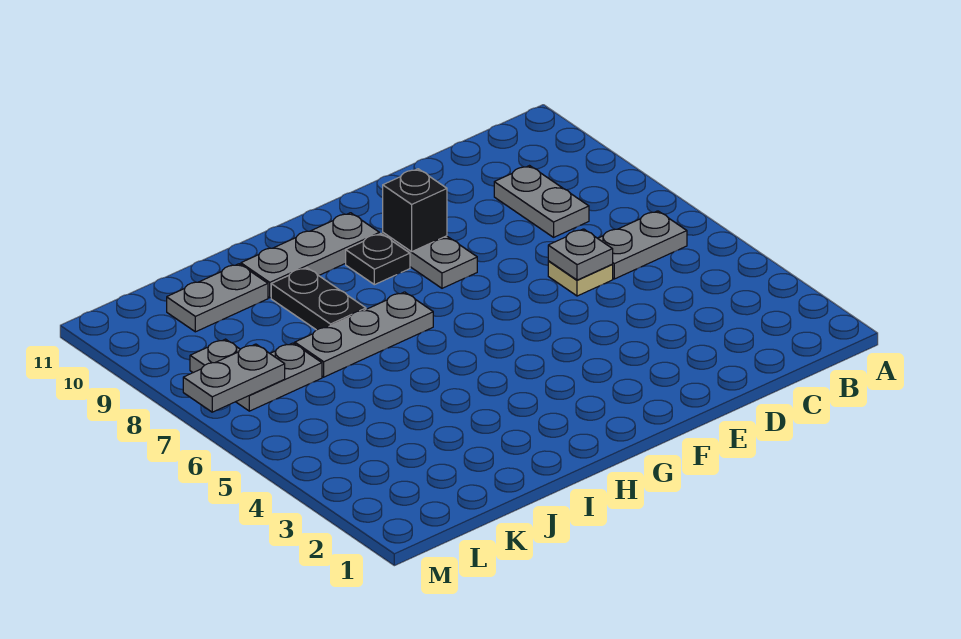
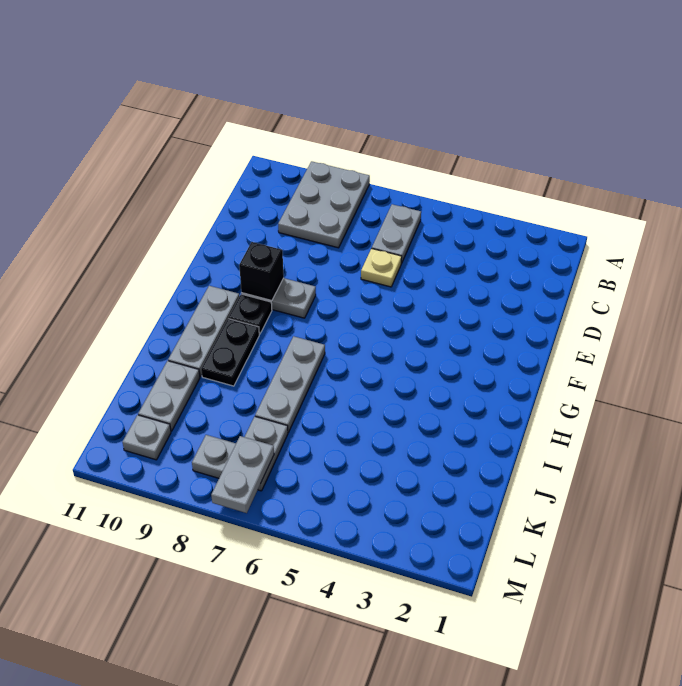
grey plate C8:C9 level 1 -> grey plate A8:C9 level 1
grey plate D6 level 2 -> grey plate L10 level 1
black plate I8:I9 level 1 -> black plate H9:I9 level 1

